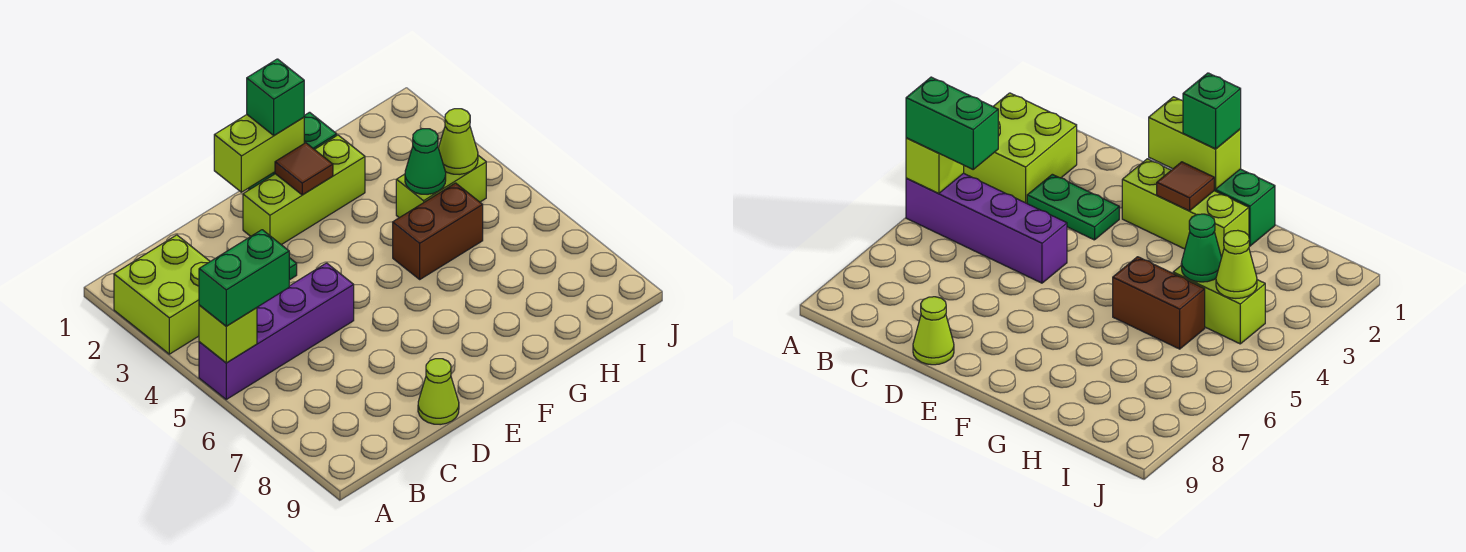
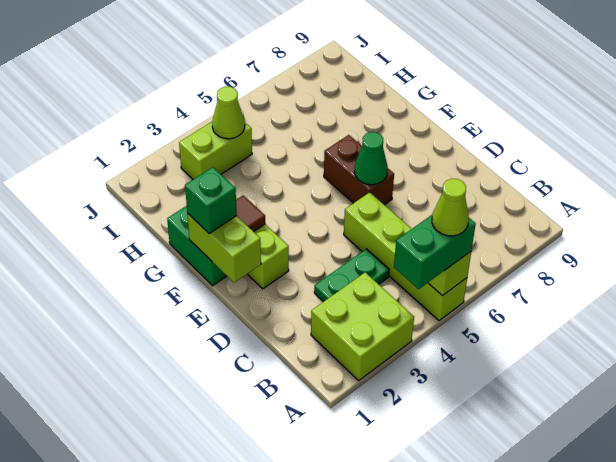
purple brick A5:D5 level 1 -> lime brick A5:D5 level 1
green brick A5:B5 level 3 -> green brick A4:A5 level 3
green plate C3:D3 level 1 -> green plate C3:C4 level 1
lime cone D9 level 1 -> lime cone A5 level 4
brown brick G5:H5 level 1 -> brown brick E6:F6 level 1
lime brick H4:I4 level 1 -> lime brick I3:I4 level 1
green cone H4 level 2 -> green cone E6 level 2

